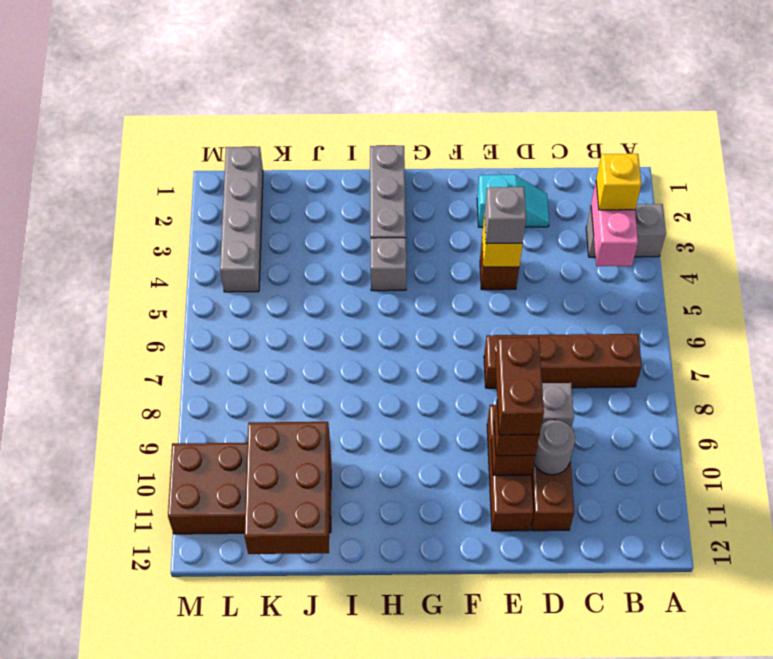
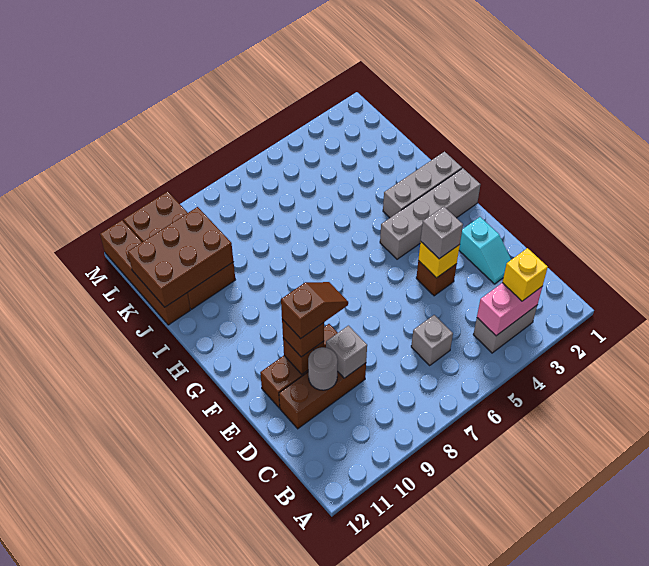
grey brick A3:B3 level 1 -> grey brick B3:B4 level 1
brown brick B7:E7 level 1 -> brown brick J12:M12 level 1
brown brick E9:E10 level 4 -> brown slope E9:E10 level 4 top 10
grey brick H4 level 1 -> grey brick C6 level 1
grey brick L1:L4 level 1 -> grey brick G1:G4 level 1

